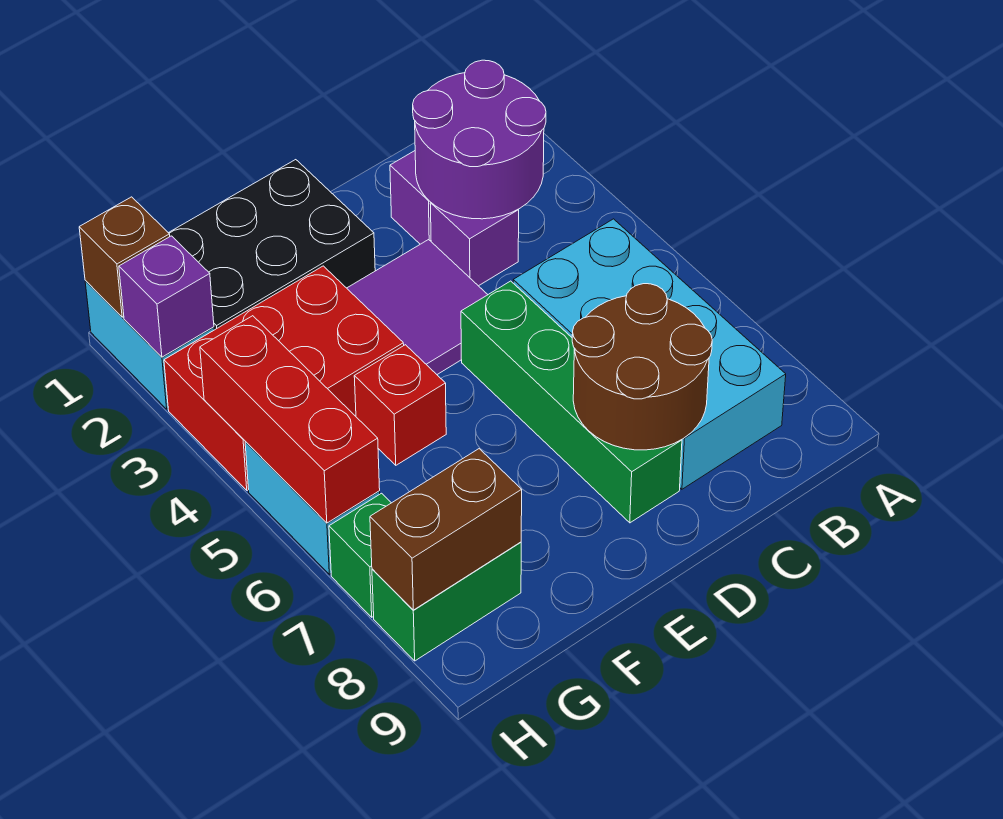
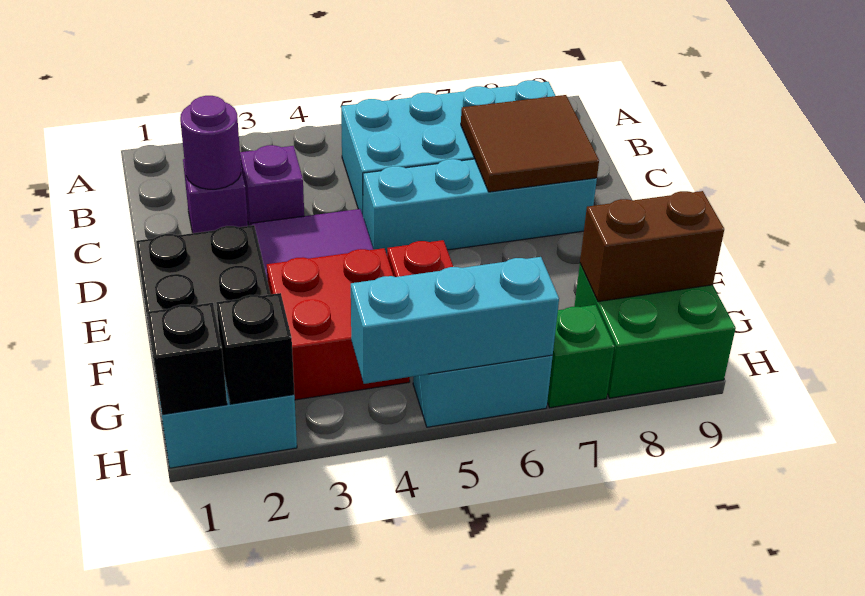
purple round brick B2:C3 level 2 -> purple round brick C2 level 2
brown round brick C7:D8 level 2 -> brown tile C7:D8 level 2
green brick D5:D8 level 1 -> cyan brick D5:D8 level 1
red brick F3:H4 level 1 -> red brick F3:G4 level 1
green brick G8:H8 level 1 -> green brick G8:H9 level 1
brown brick G8:H8 level 2 -> brown brick G8:G9 level 2
brown brick H1 level 2 -> black brick H1 level 2
purple brick H2 level 2 -> black brick H2 level 2
red brick H4:H6 level 2 -> cyan brick H4:H6 level 2

